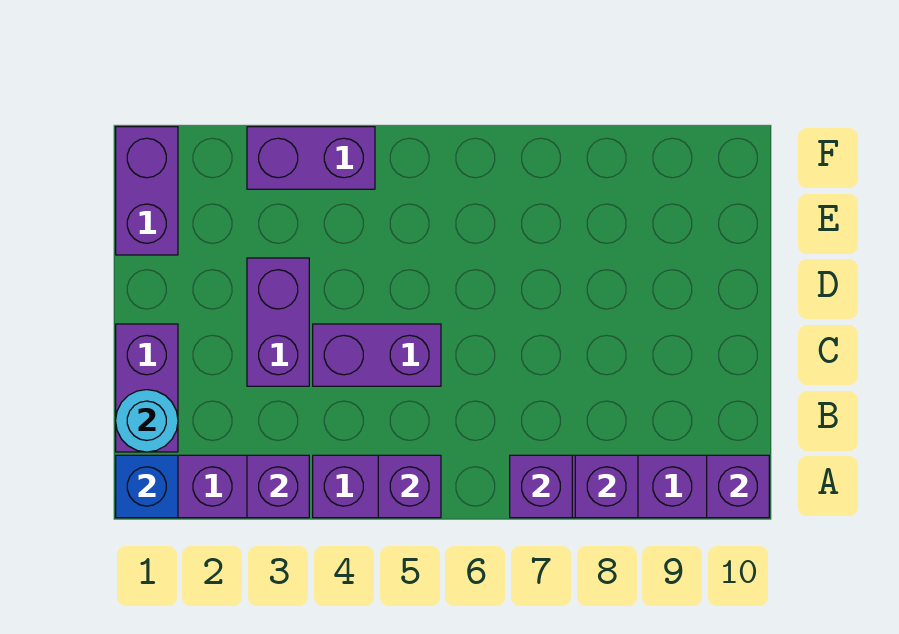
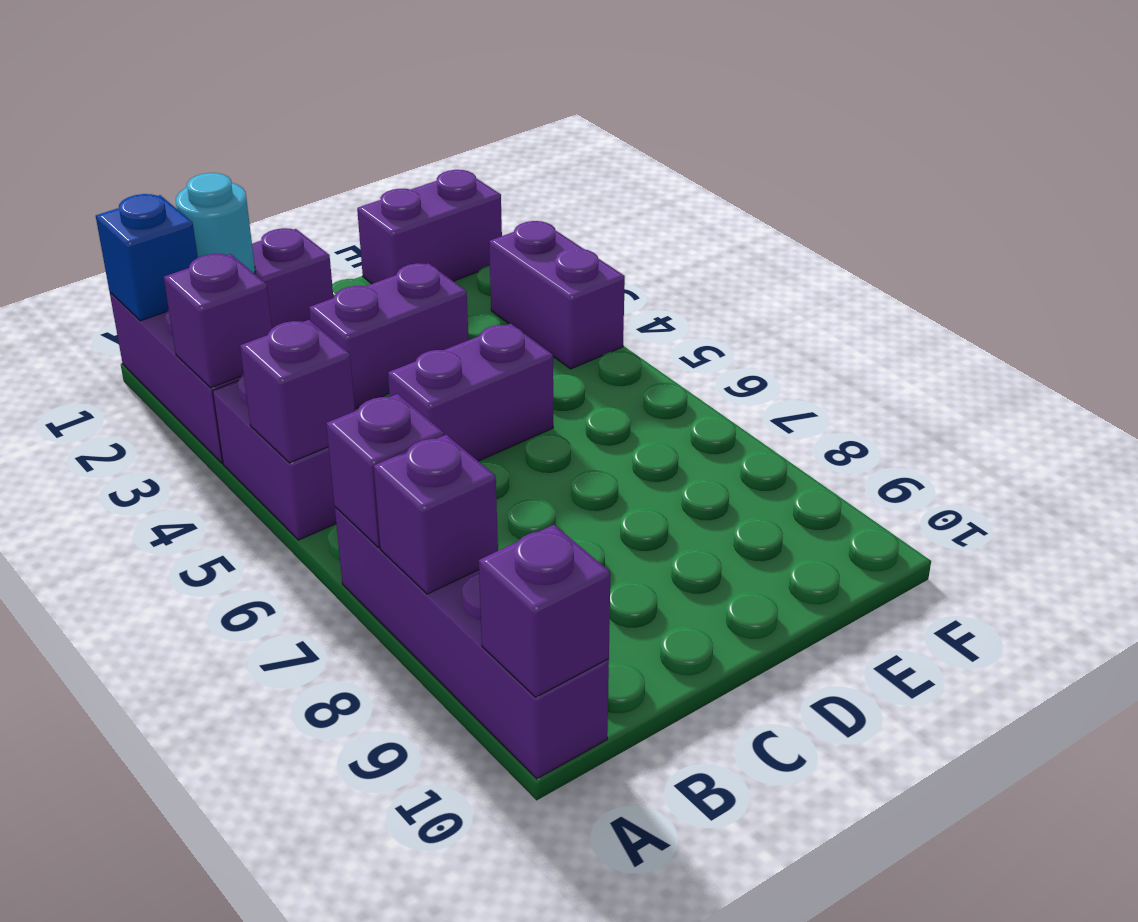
purple brick C4:C5 level 1 -> purple brick C5:D5 level 1

